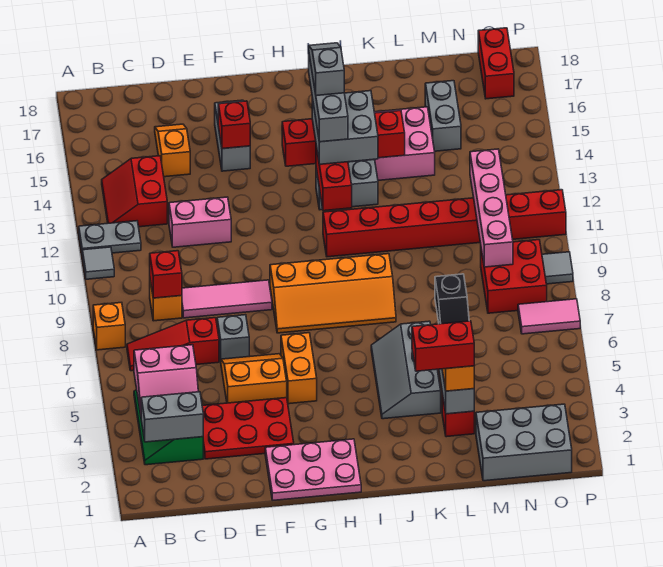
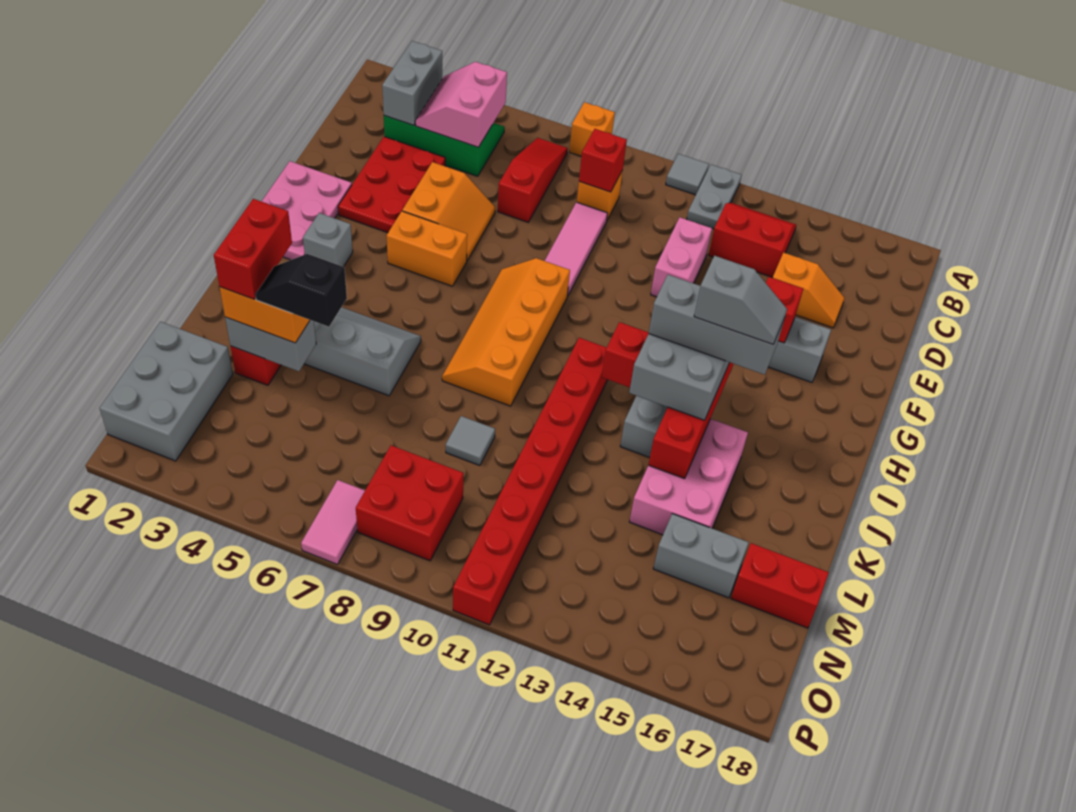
grey brick E7 level 1 -> grey brick H3 level 1
pink brick N9:N12 level 2 -> none
red brick O17:O18 level 1 -> red brick M17:M18 level 1
grey tile P9 level 1 -> grey tile L9 level 1

